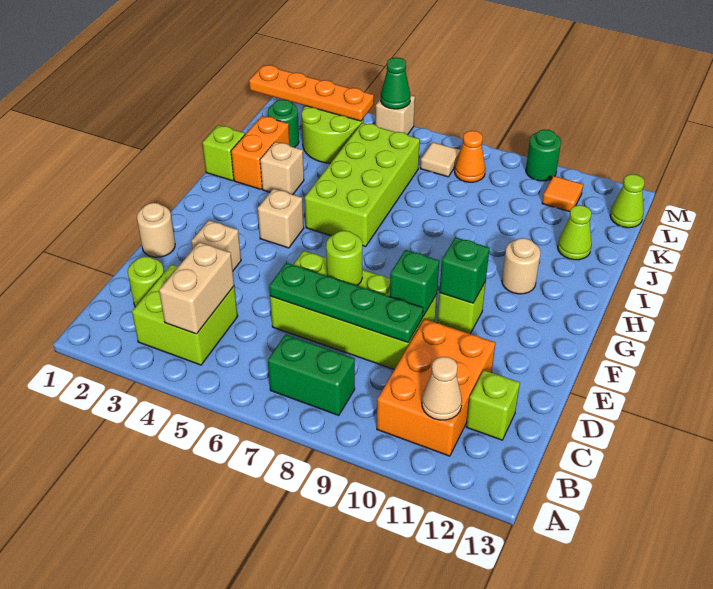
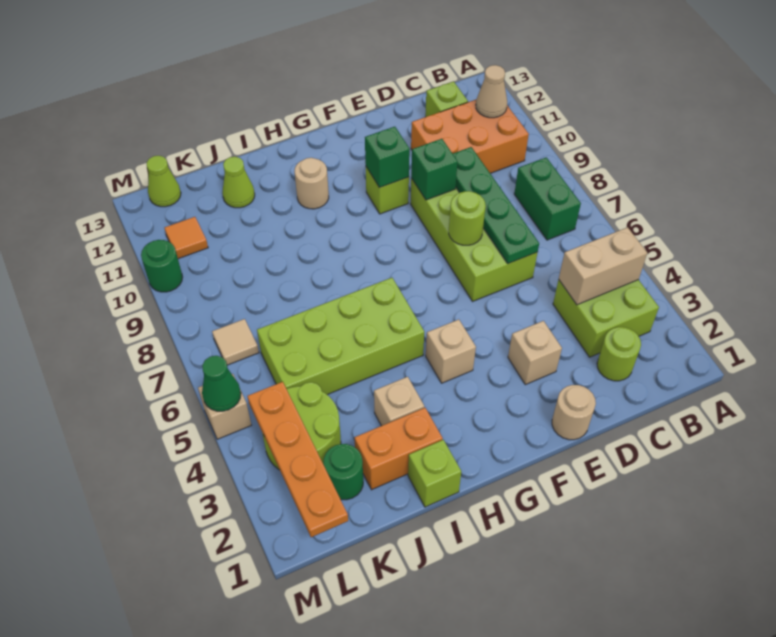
orange cone L8 level 1 -> none

